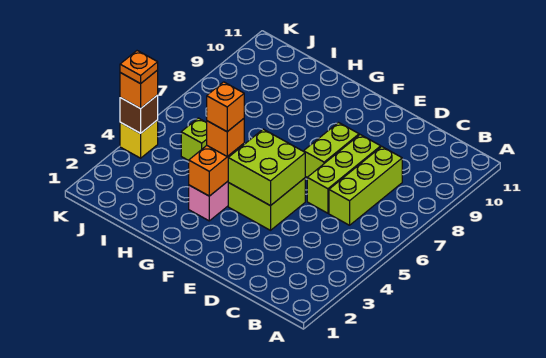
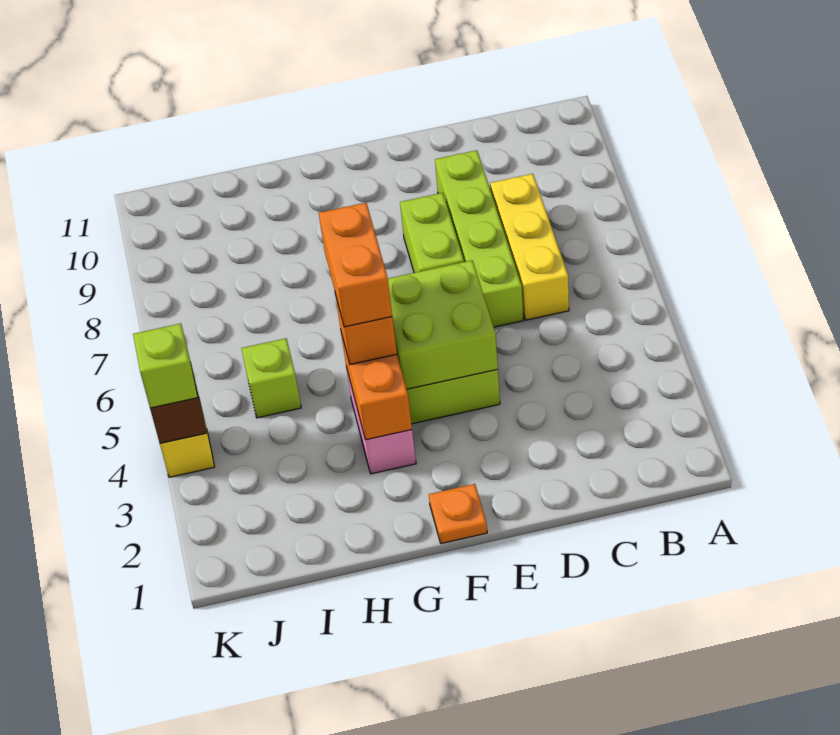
lime brick C6:C8 level 1 -> yellow brick C6:C8 level 1
lime brick D6:D8 level 1 -> lime brick D6:D9 level 1
orange brick G4 level 4 -> orange brick G4:G5 level 4
orange brick K4 level 3 -> lime brick K4 level 3
orange plate K4 level 4 -> orange plate F1 level 1

